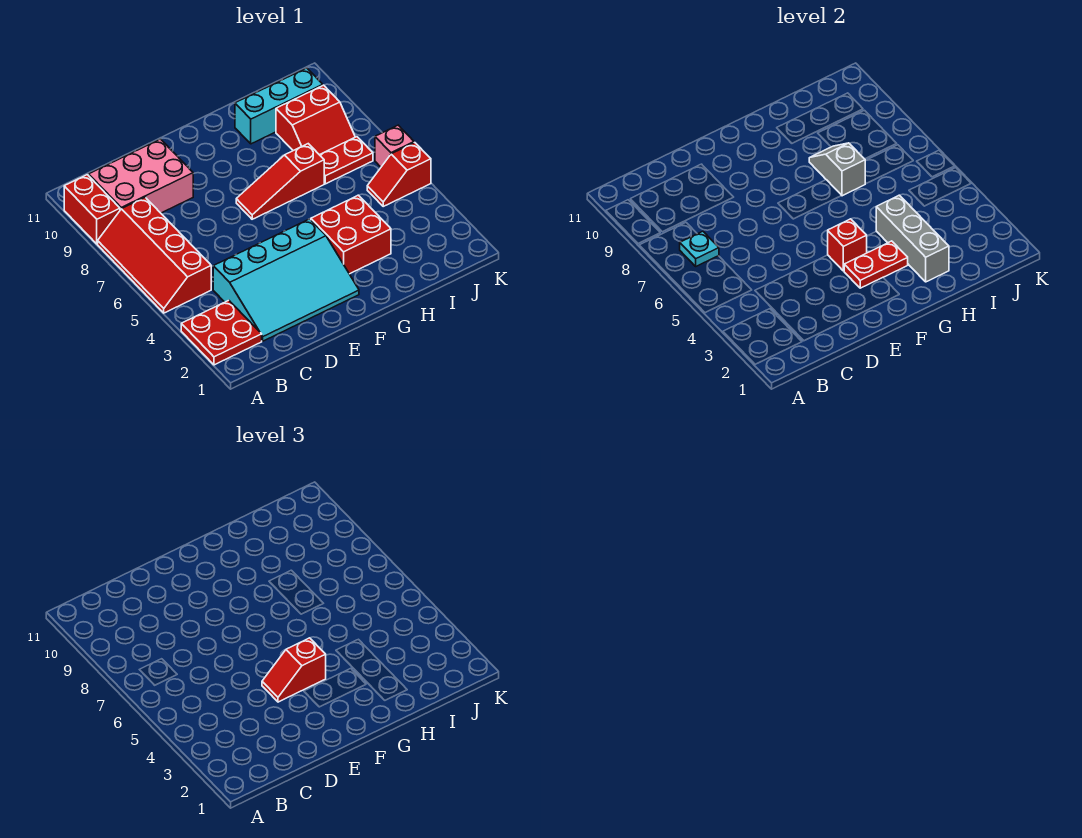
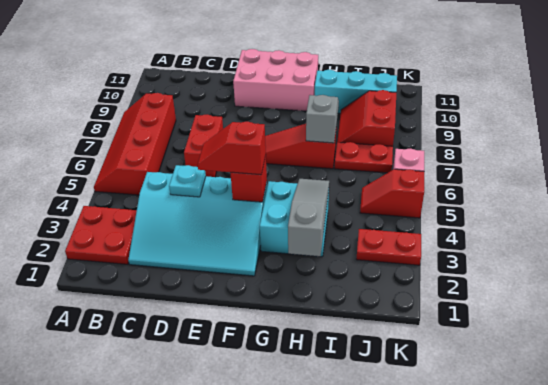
red brick A9:A10 level 1 -> red brick D6:D7 level 1
cyan plate B7 level 2 -> cyan plate D4 level 2
pink brick B9:D10 level 1 -> pink brick E10:G11 level 1
red plate F3:G3 level 2 -> red plate J3:K3 level 1
red brick G3:H4 level 1 -> cyan brick G3:H4 level 1
grey brick H2:H4 level 2 -> grey slope H2:H4 level 2 top 2
red slope I8:J9 level 1 top 9 -> red slope I8:J9 level 1 top J

